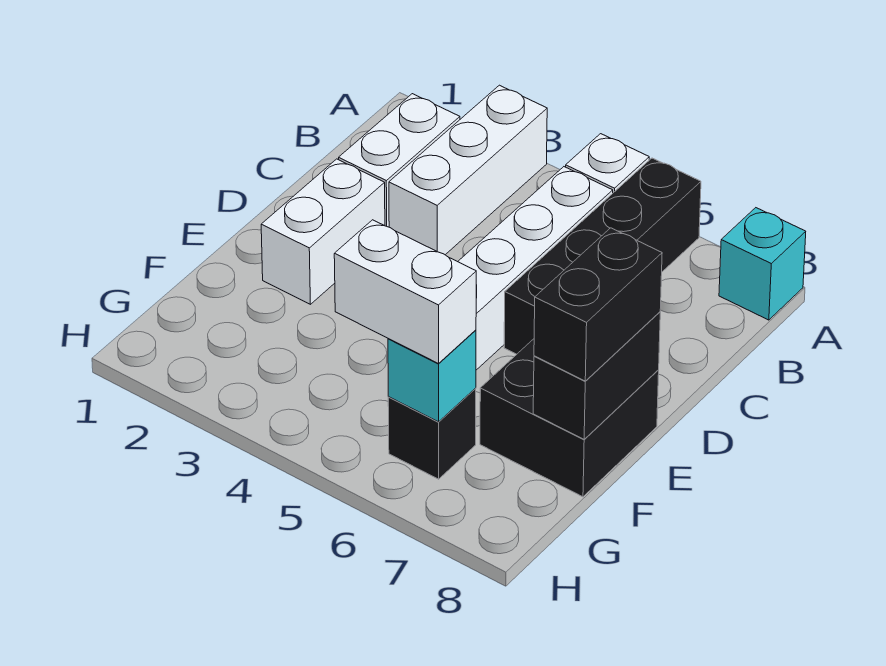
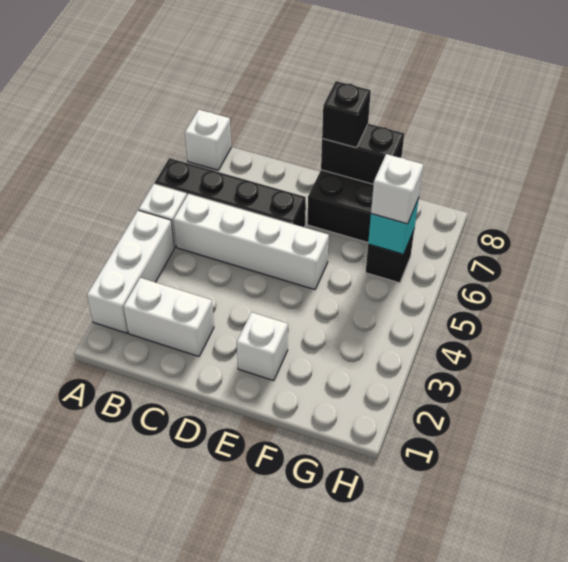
white brick A3:C3 level 1 -> white brick A2:A4 level 1
cyan brick A8 level 1 -> white brick A8 level 1
white brick D2:E2 level 1 -> white brick E2 level 1
black brick E8:F8 level 3 -> black brick E8 level 3
white brick G5:G6 level 3 -> white brick G6 level 3

